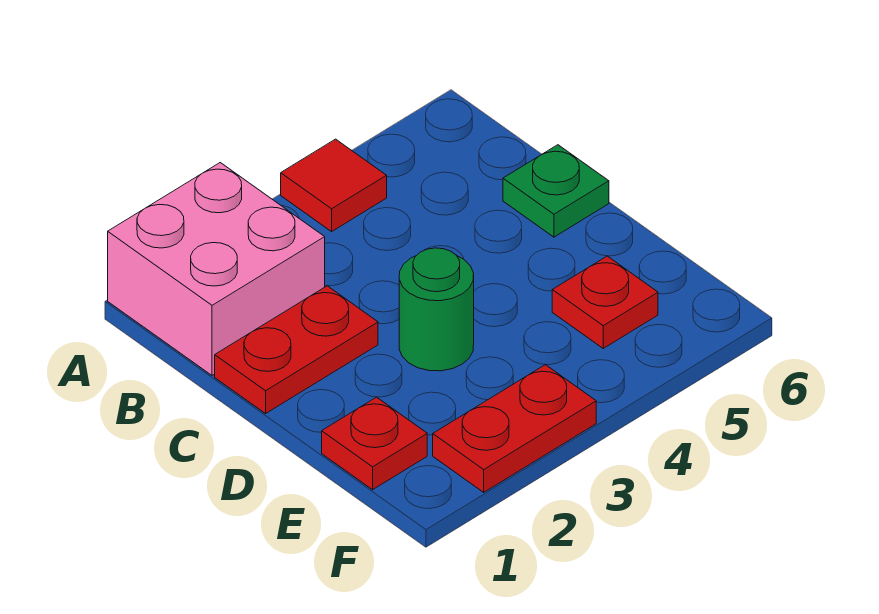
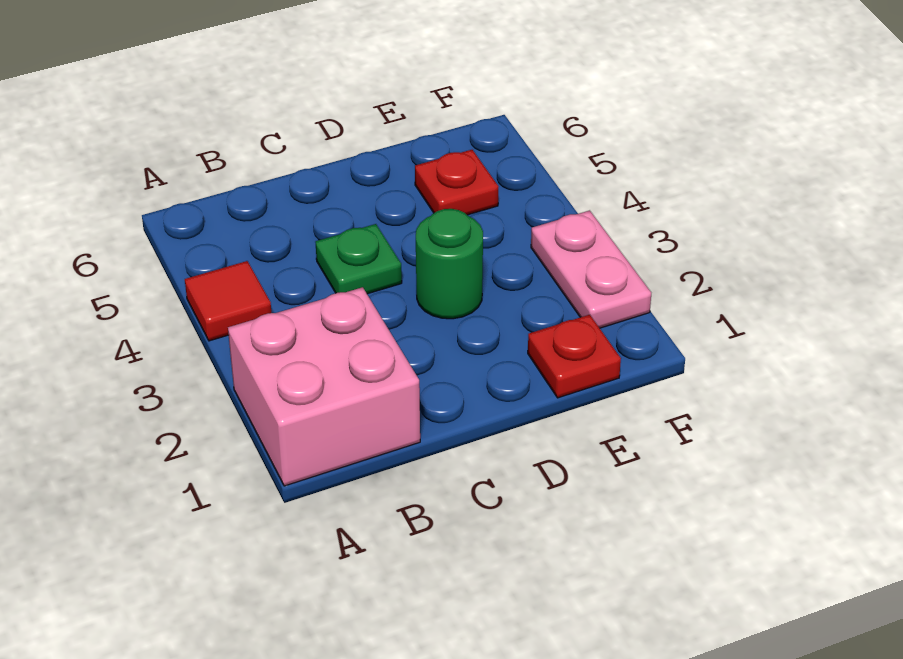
red plate C1:C2 level 1 -> none
green plate C6 level 1 -> green plate C4 level 1
red plate F2:F3 level 1 -> pink plate F2:F3 level 1

